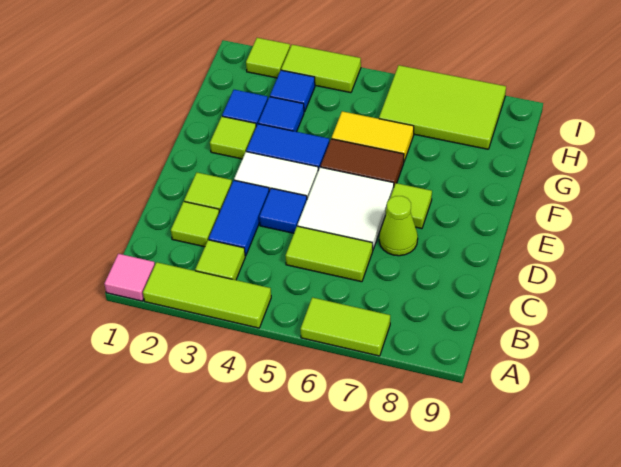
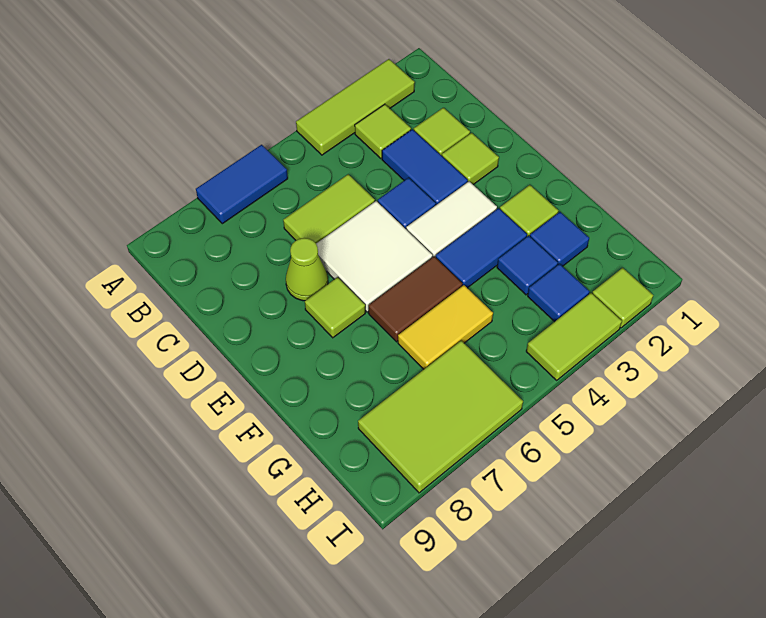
pink tile A1 level 1 -> none
lime tile A6:A7 level 1 -> blue tile A6:A7 level 1

